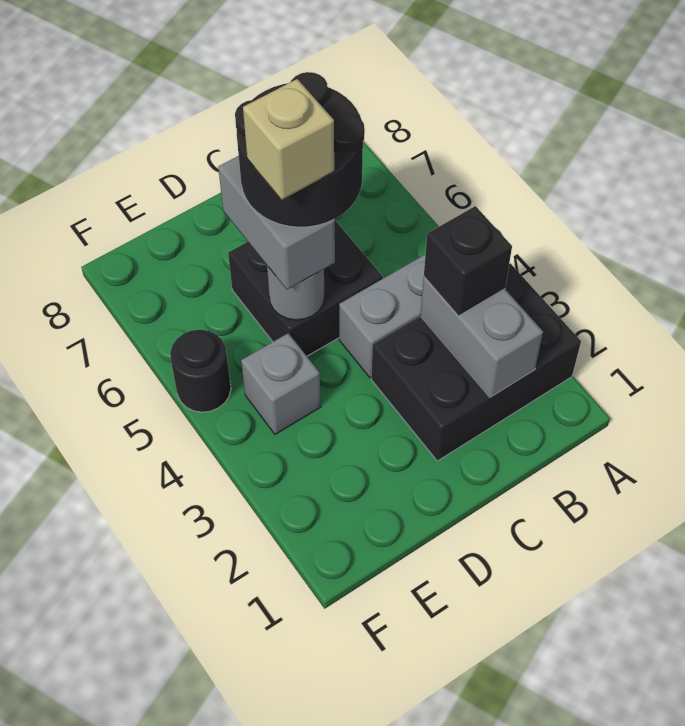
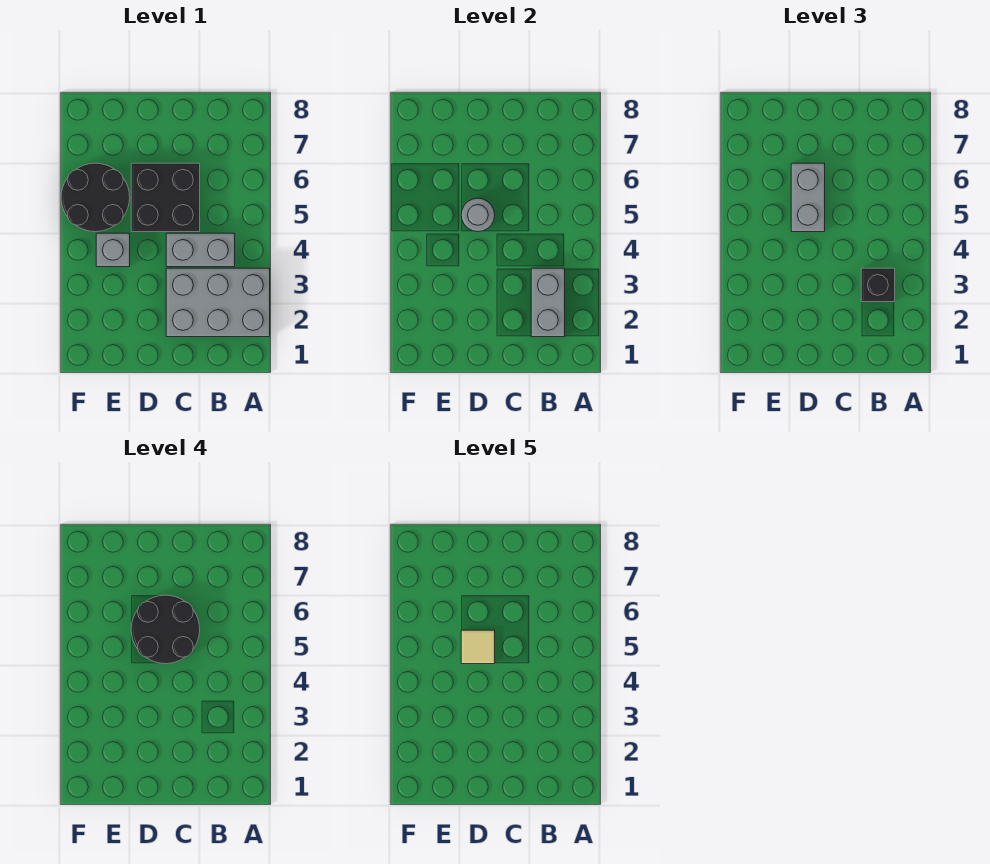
black brick A2:C3 level 1 -> grey brick A2:C3 level 1
tan brick D5 level 5 -> tan tile D5 level 5
black round brick F5 level 1 -> black round brick E5:F6 level 1

